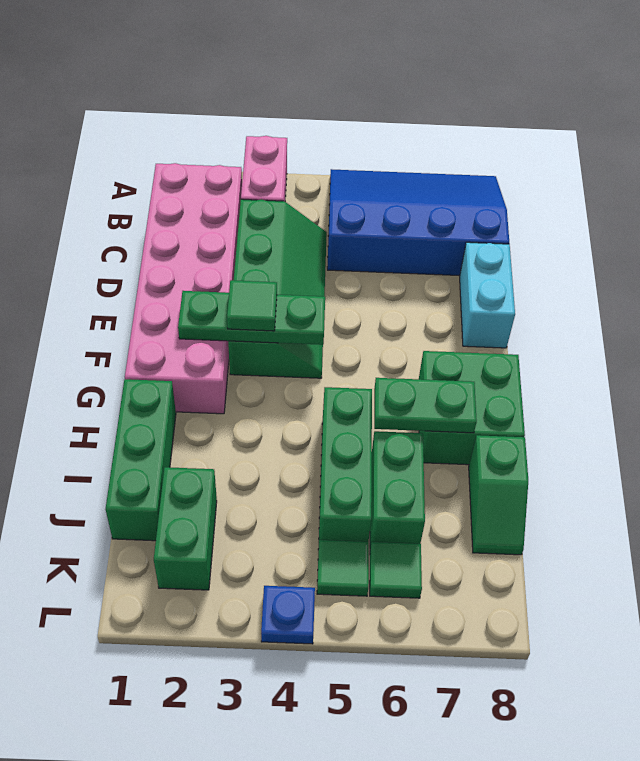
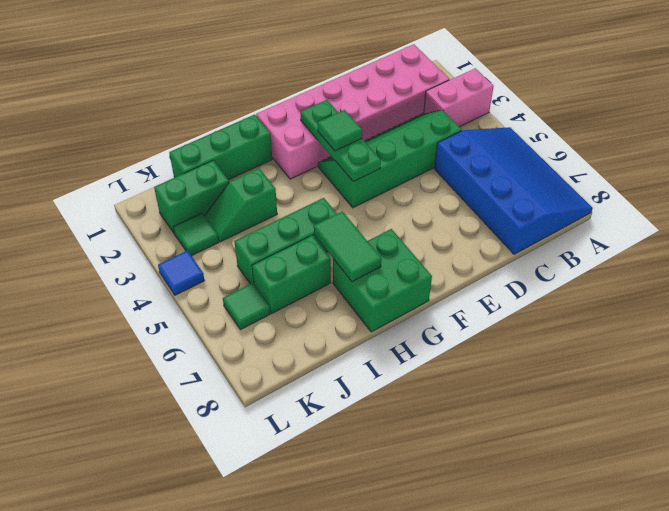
green slope C3:F4 level 1 top 3 -> green slope C3:F4 level 1 top 4
cyan brick D8:E8 level 1 -> none
green plate H6:H7 level 2 -> green tile H6:H7 level 2
green slope I8:J8 level 1 top I -> green slope I3:J3 level 1 top I
green tile K5 level 1 -> green tile K3 level 1
blue plate L4 level 1 -> blue tile L4 level 1

